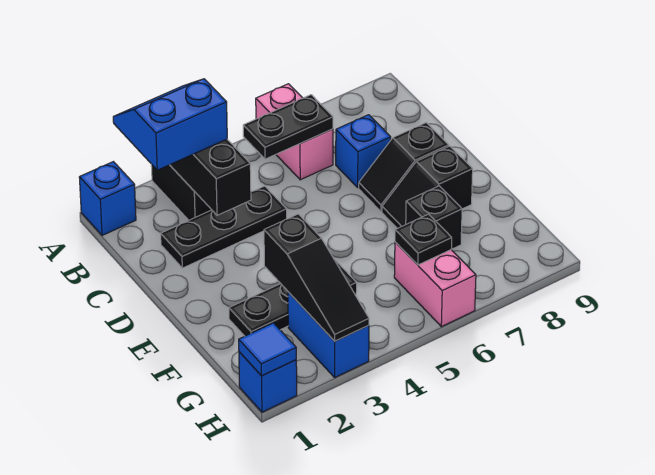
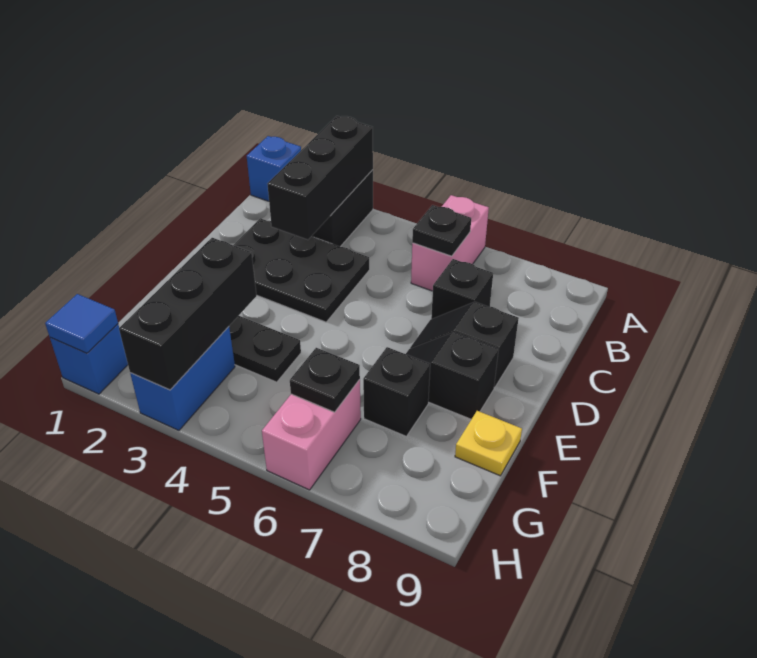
blue slope A2:B3 level 3 top B -> none
black plate B5:B6 level 2 -> black plate B6 level 2
black plate C2:C4 level 1 -> black plate C2:D4 level 1
blue brick C7 level 1 -> black brick C7 level 1
black slope F3:H3 level 2 top F -> black brick F3:H3 level 2
none -> yellow plate F9 level 1

